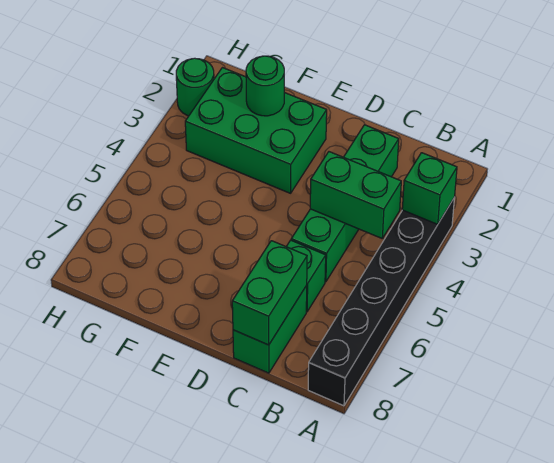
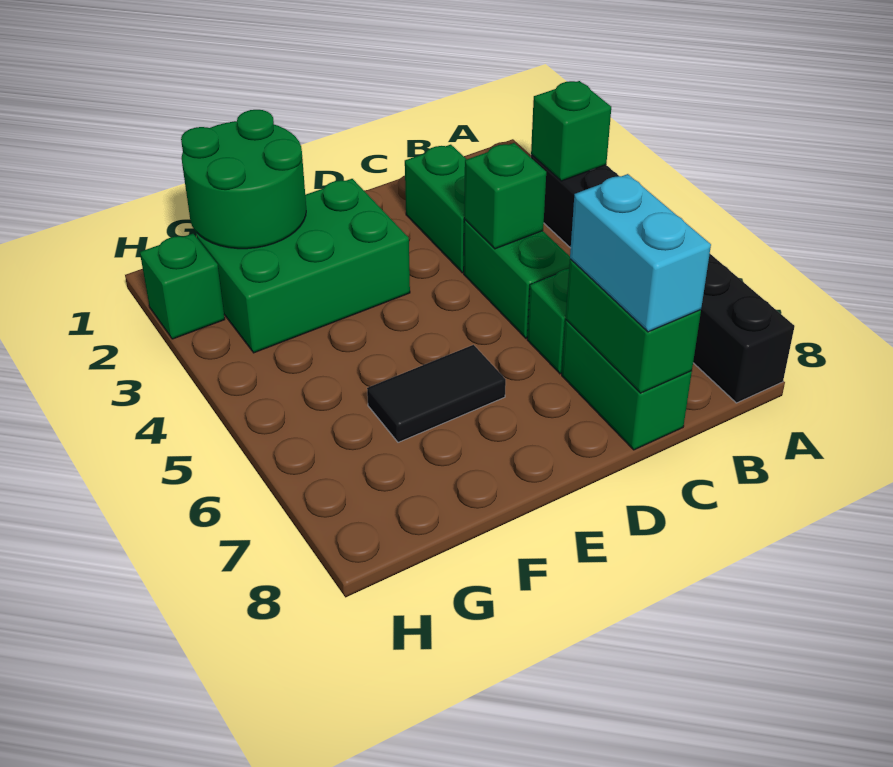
green brick B4:C4 level 2 -> green brick C4 level 2
none -> cyan brick C7:C8 level 3
none -> black tile E6:F6 level 1
green round brick F2 level 2 -> green round brick F1:G2 level 2
green round brick H2 level 1 -> green brick H2 level 1

